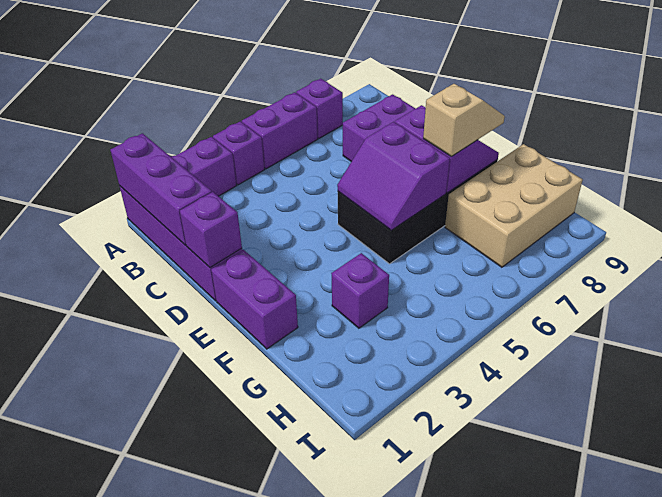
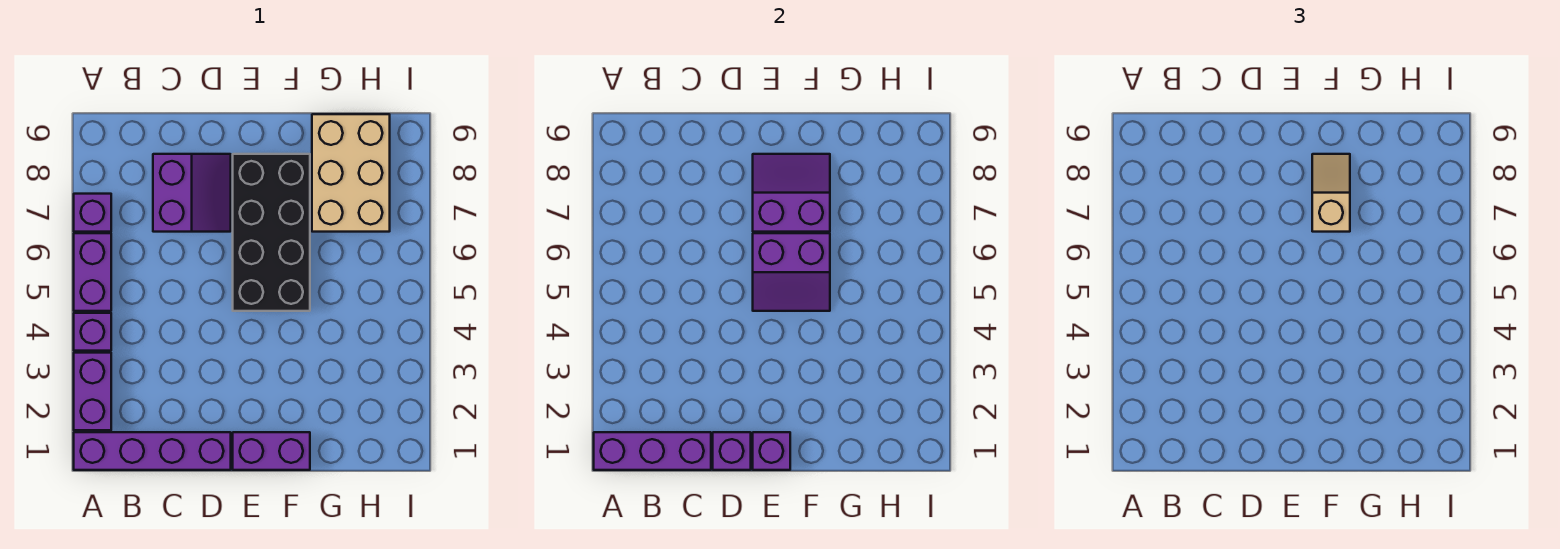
purple brick G3 level 1 -> purple brick E1 level 2

